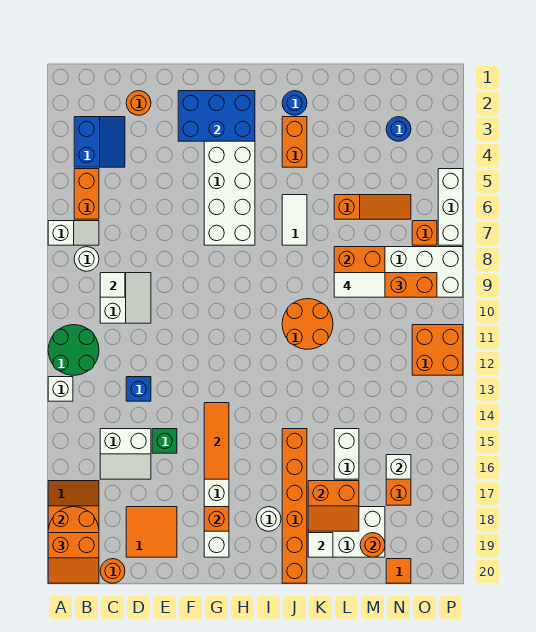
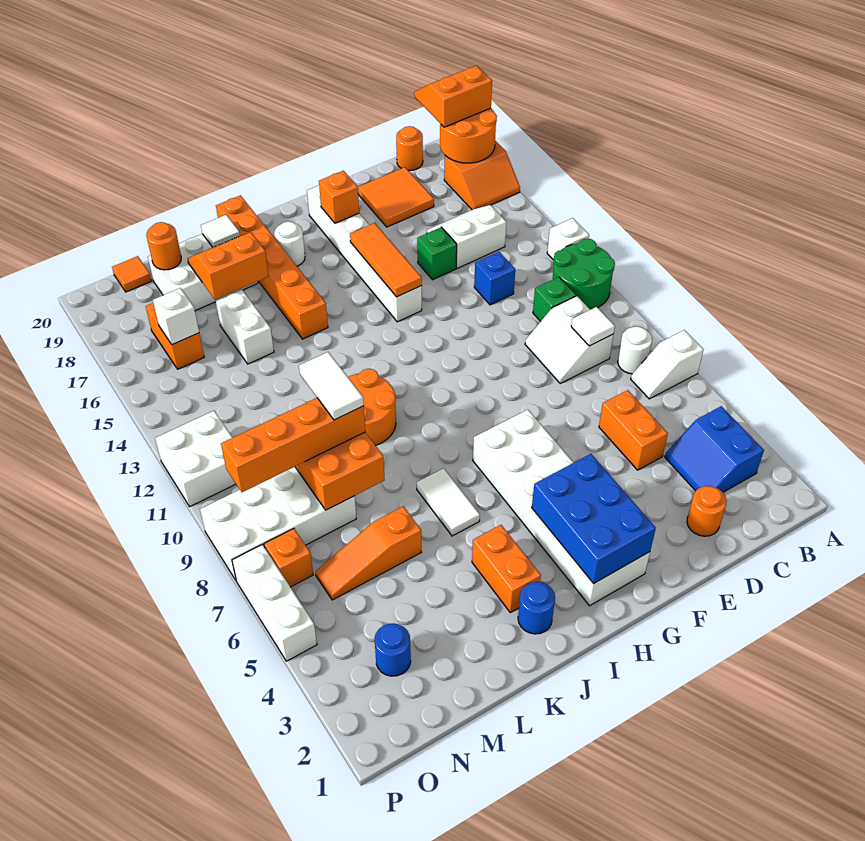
orange brick B5:B6 level 1 -> orange brick D5:D6 level 1
none -> green brick C11 level 1
blue brick F2:H3 level 2 -> blue brick G2:H4 level 2
white tile L9:M9 level 4 -> white tile L9:L10 level 4
orange brick O11:P12 level 1 -> white brick O11:P12 level 1

